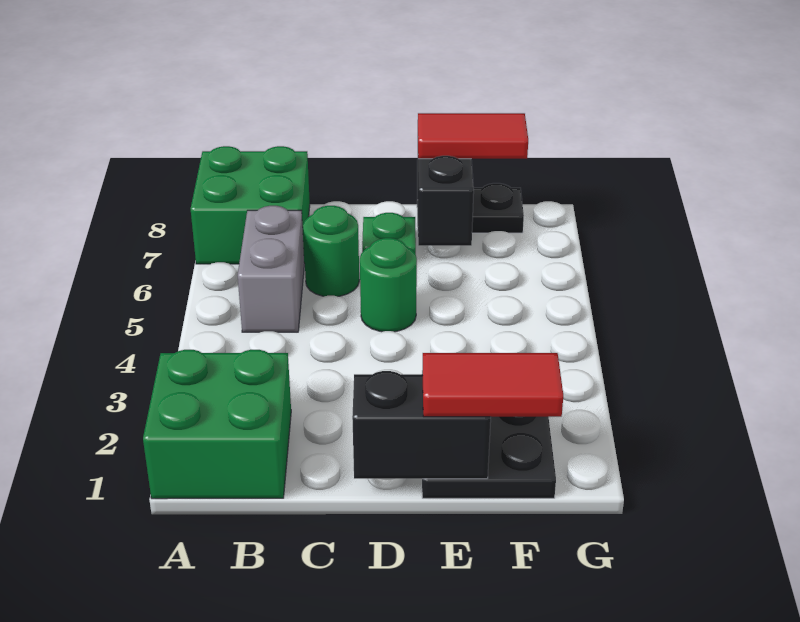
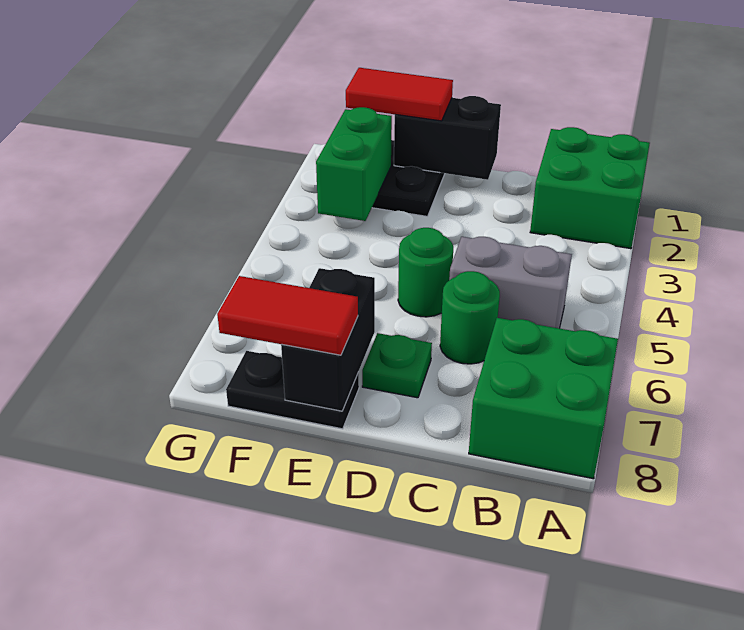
grey brick B5:B6 level 1 -> grey brick B5:C5 level 1
none -> green brick F2:F3 level 2

